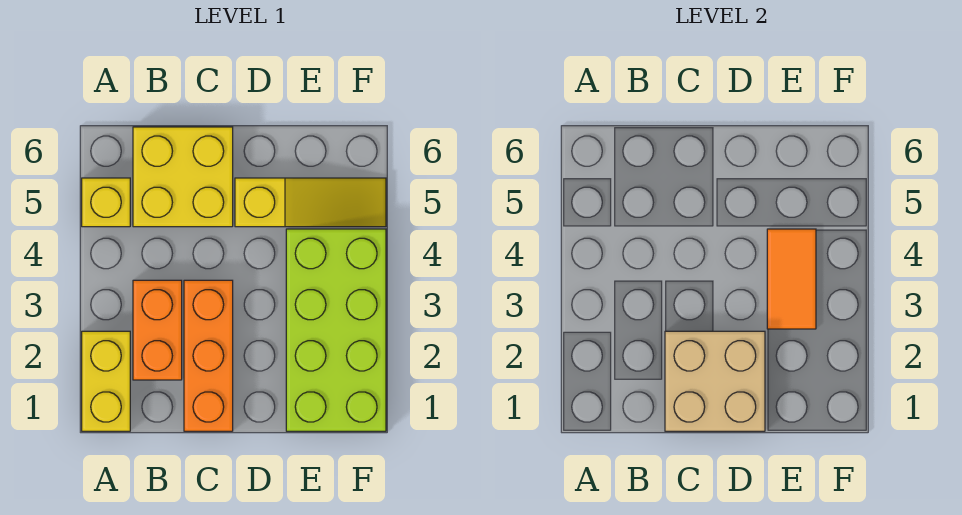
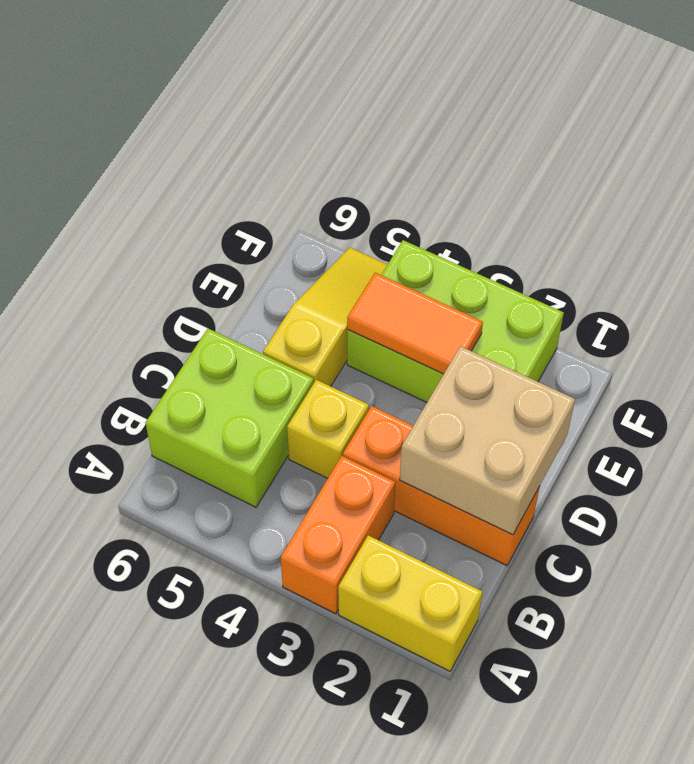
yellow brick A5 level 1 -> yellow brick C4 level 1
orange brick B2:B3 level 1 -> orange brick A3:B3 level 1
yellow brick B5:C6 level 1 -> lime brick B5:C6 level 1
lime brick E1:F4 level 1 -> lime brick E2:F4 level 1

